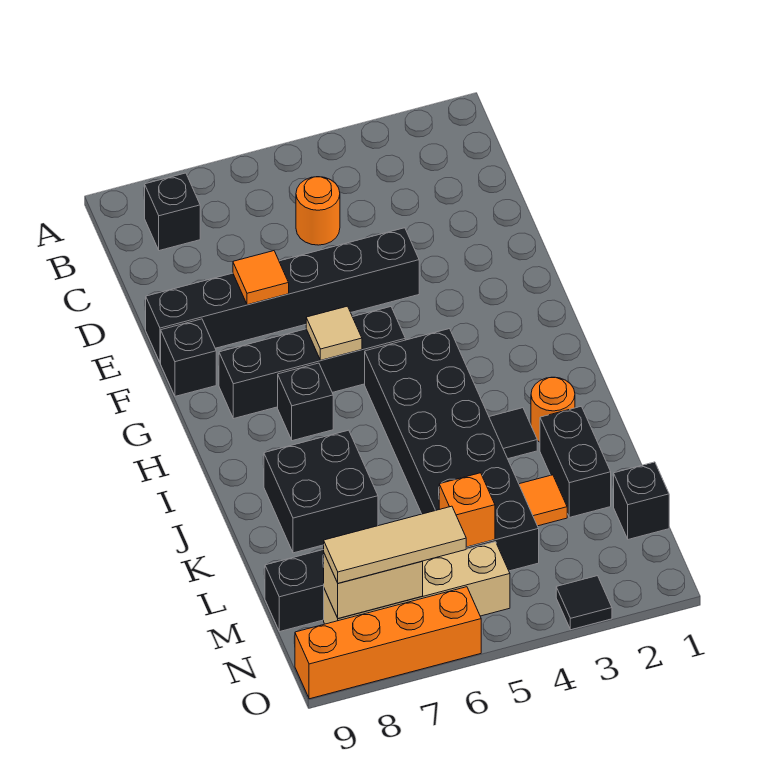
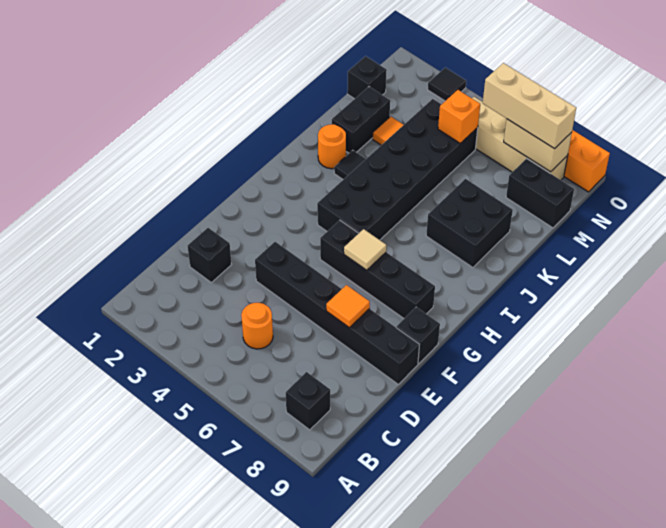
black brick H7 level 1 -> black brick D2 level 1
tan tile N6:N8 level 3 -> tan brick N6:N8 level 3

